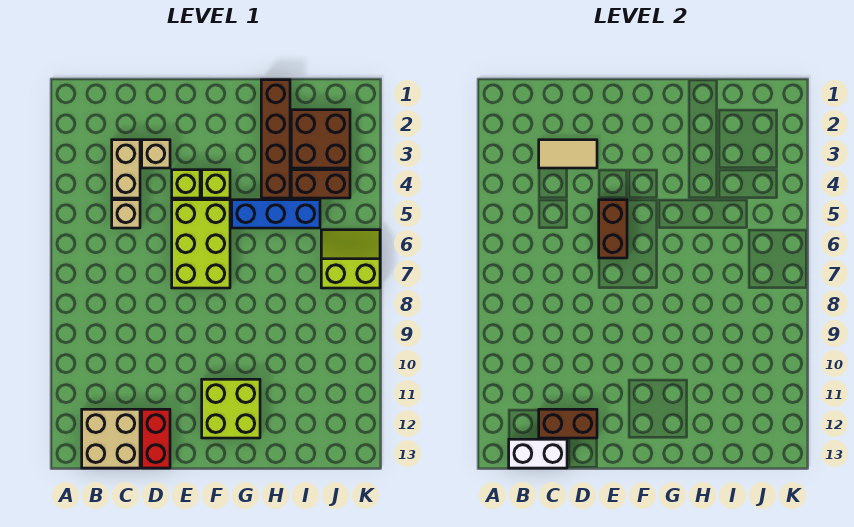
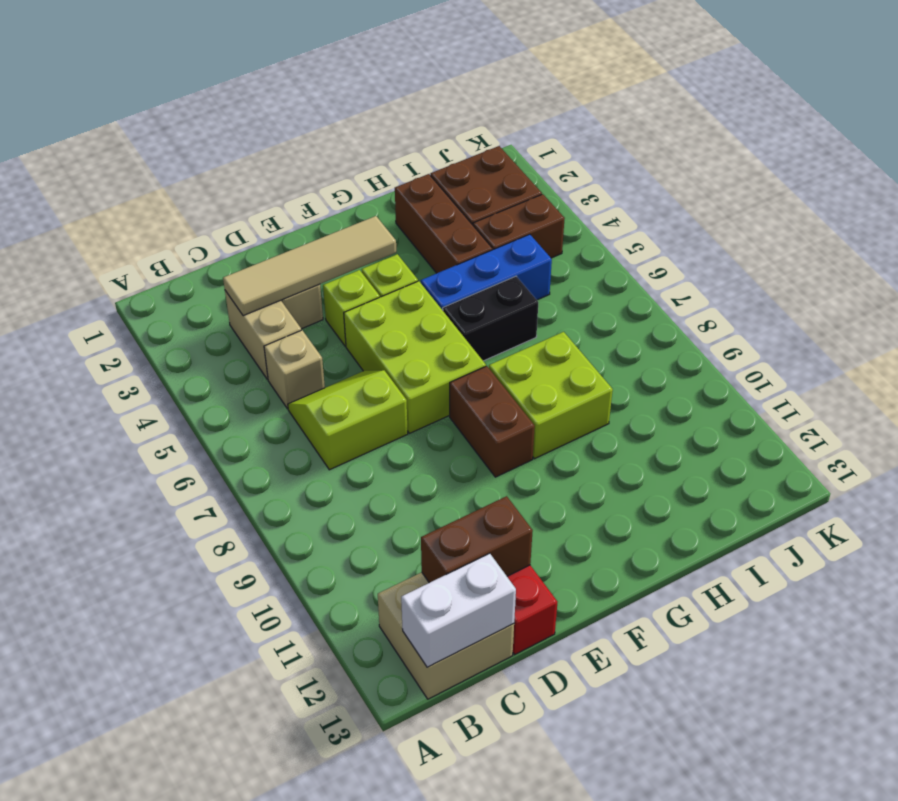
tan tile C3:D3 level 2 -> tan tile C3:F3 level 2
brown brick E5:E6 level 2 -> brown brick F8:F9 level 1
lime brick F11:G12 level 1 -> lime brick G8:H9 level 1
none -> black brick G6:H6 level 1
brown brick H1:H4 level 1 -> brown brick H2:H4 level 1
lime slope J6:K7 level 1 top 7 -> lime slope C6:D7 level 1 top 7

